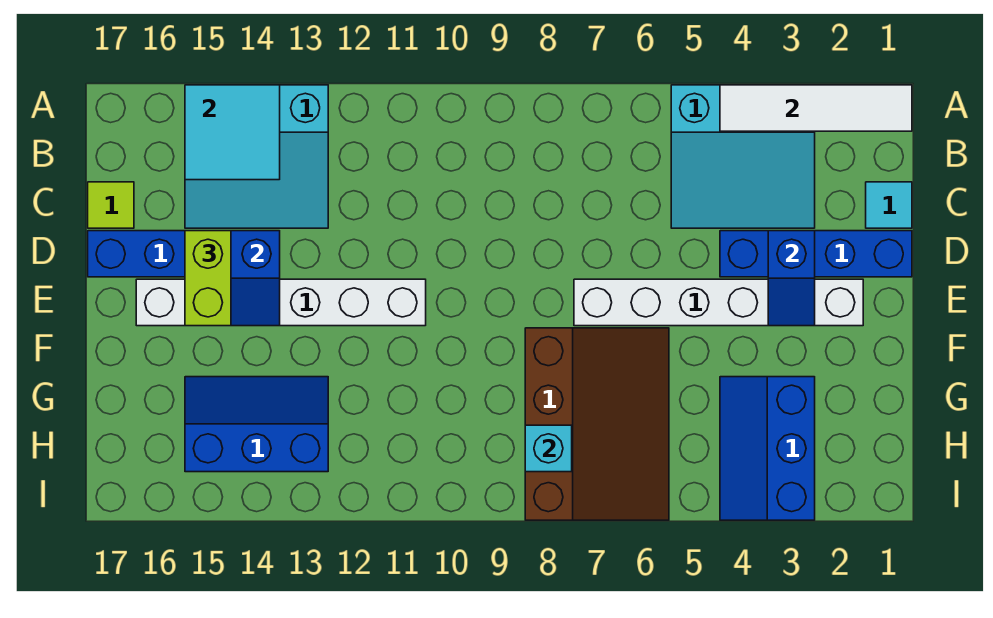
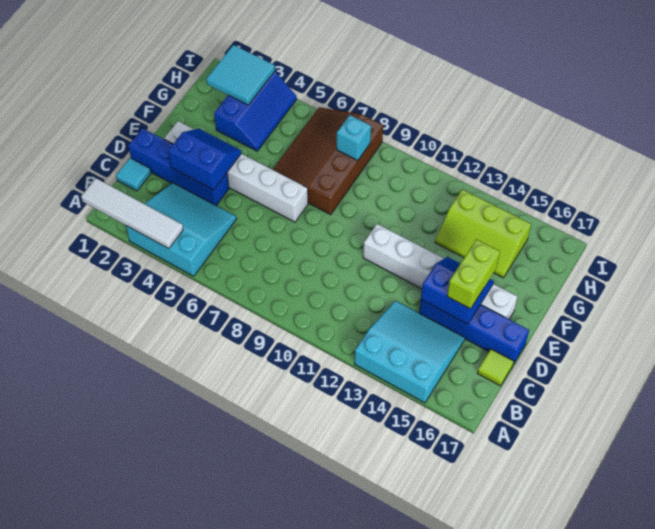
cyan tile A14:B15 level 2 -> cyan tile H2:I3 level 2
blue slope D3:E3 level 2 top D -> blue slope D3:E4 level 2 top D
blue slope G13:H15 level 1 top H -> lime slope G13:H15 level 1 top H

